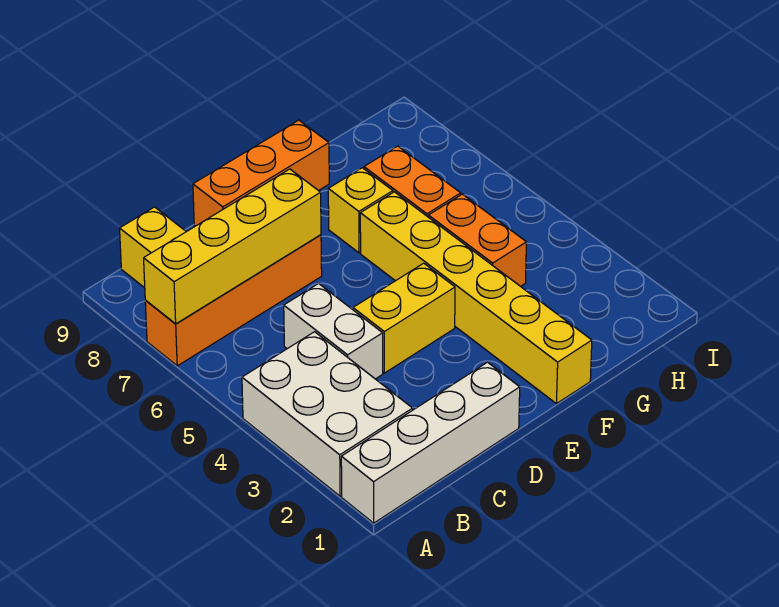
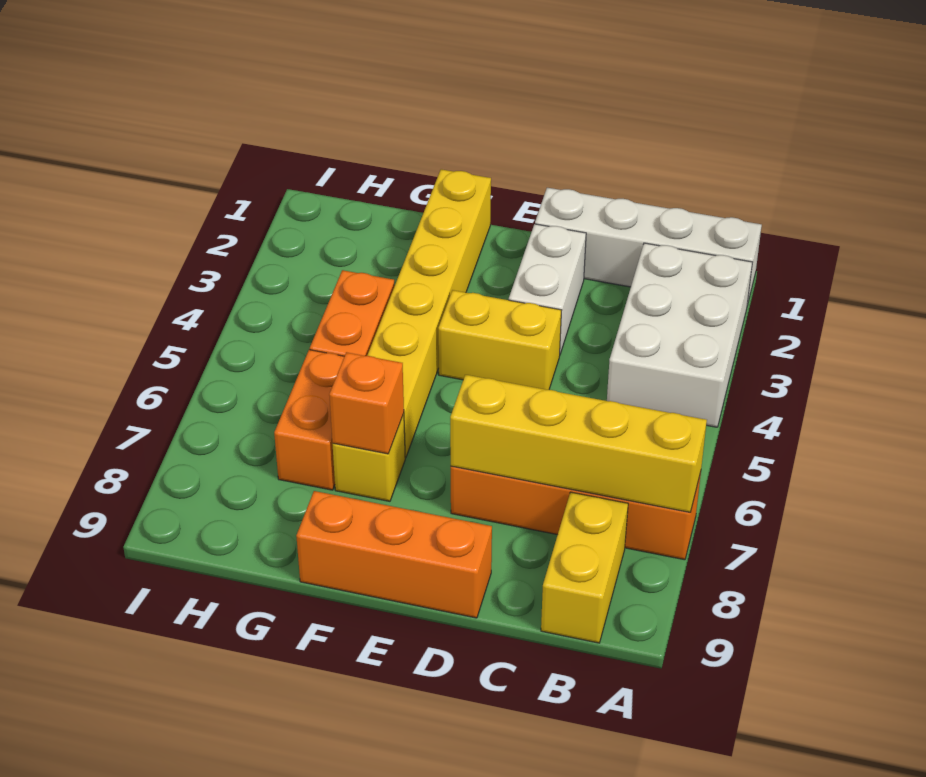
white brick C4:C5 level 1 -> white brick D2:D3 level 1
none -> orange brick F7 level 2

